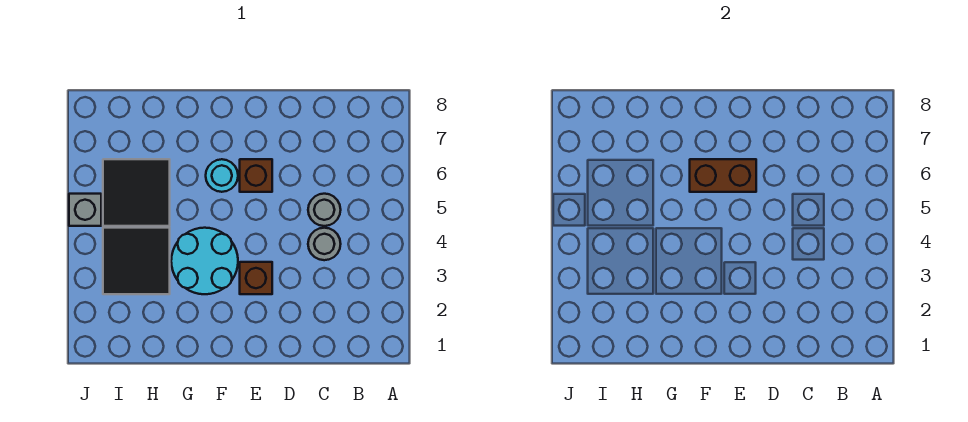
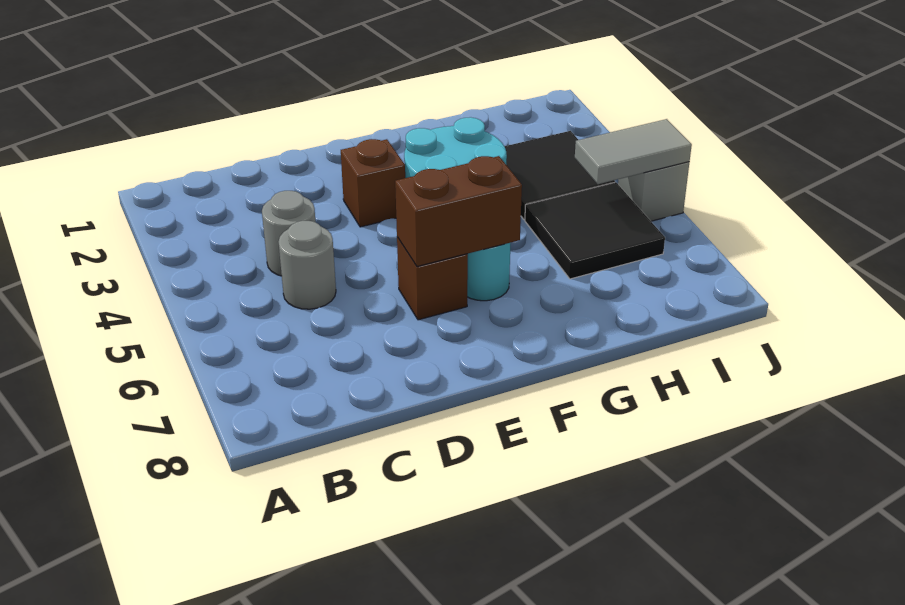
none -> grey tile I5:J5 level 2

